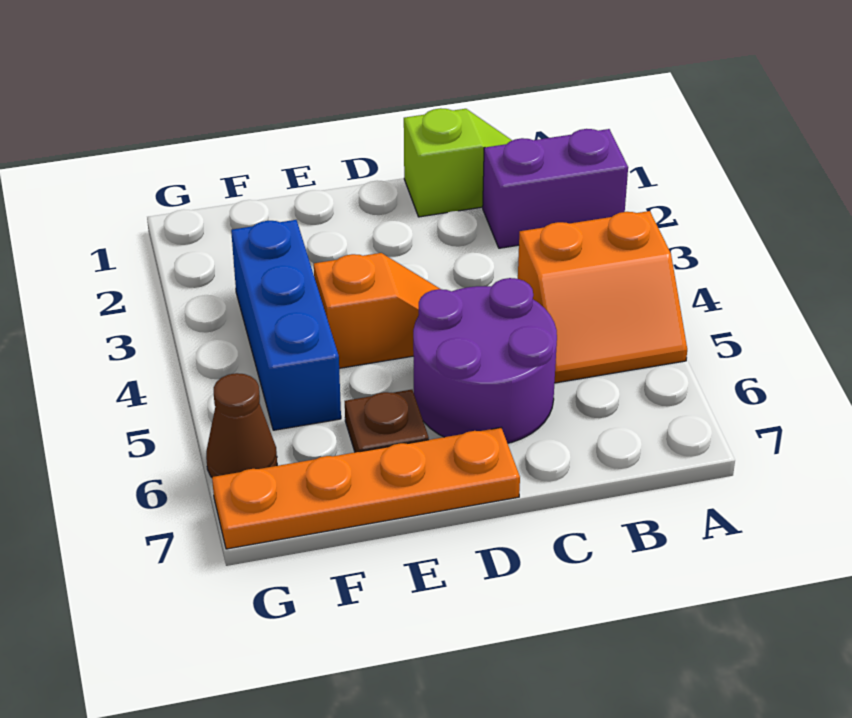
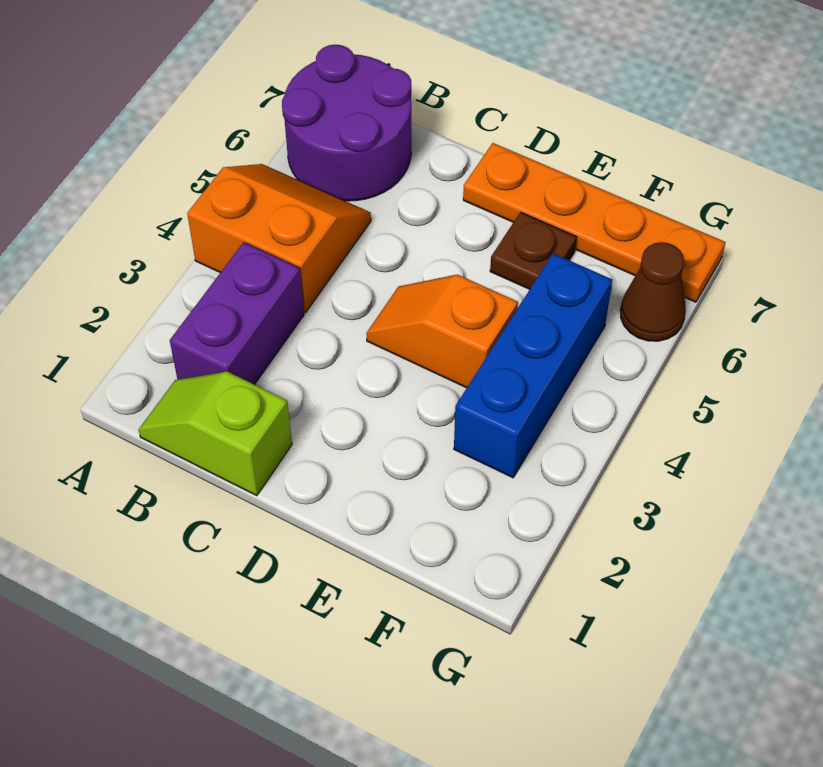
purple brick A2:B2 level 1 -> purple brick B2:B3 level 1
purple round brick C5:D6 level 1 -> purple round brick A6:B7 level 1

